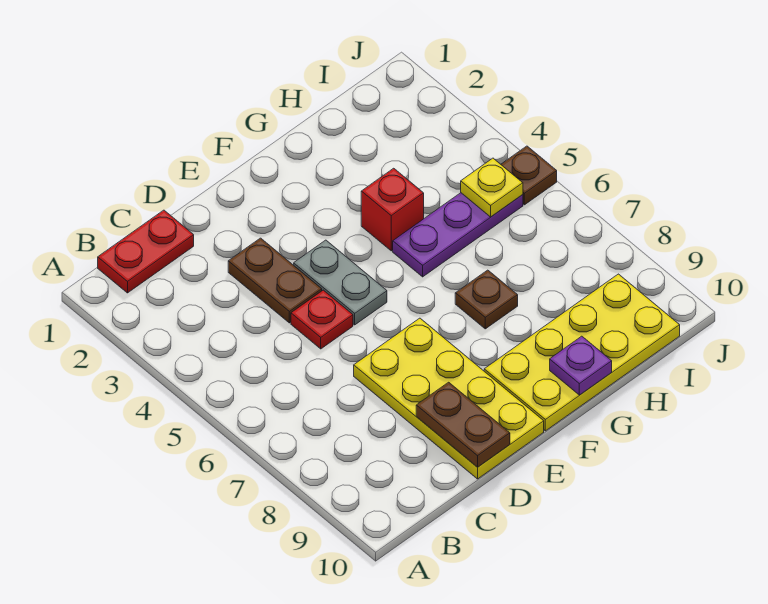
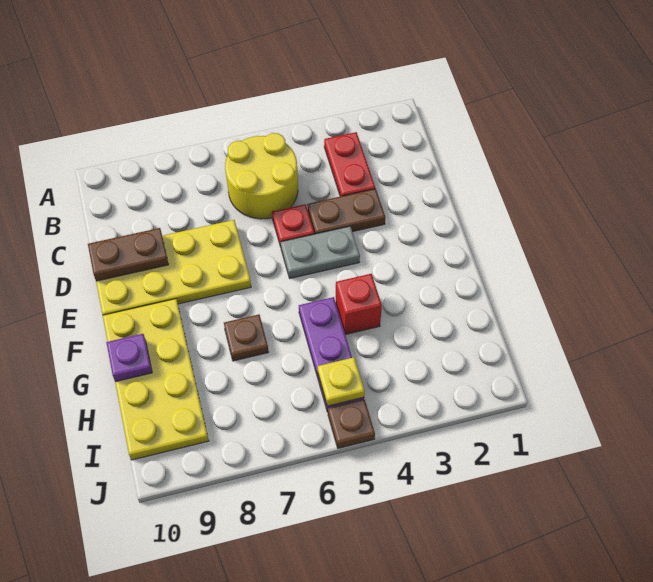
red plate B1:C1 level 1 -> red plate B3:C3 level 1
none -> yellow round brick B5:C6 level 1

